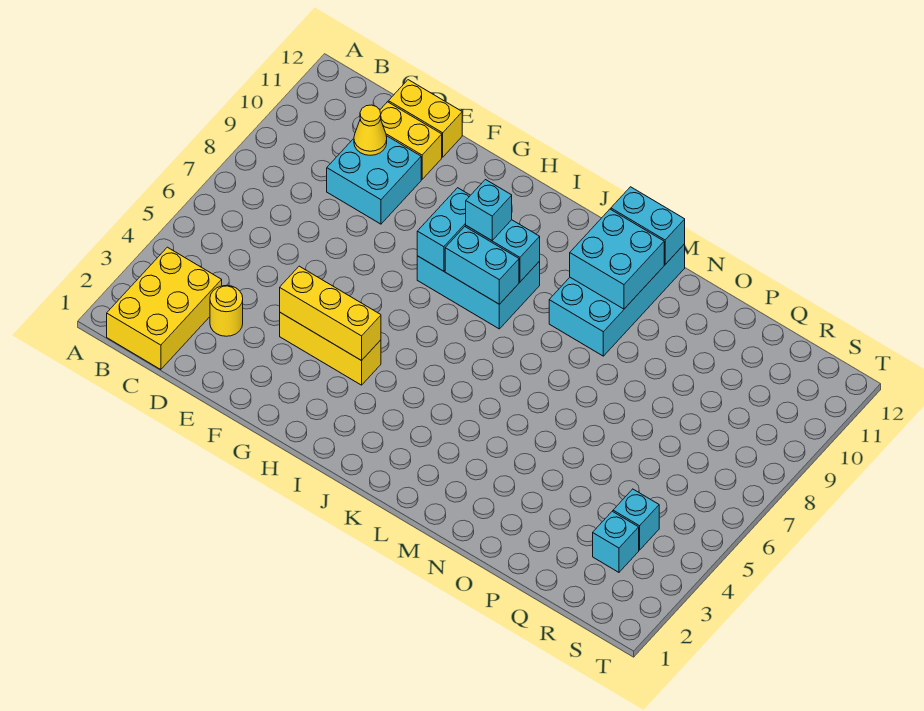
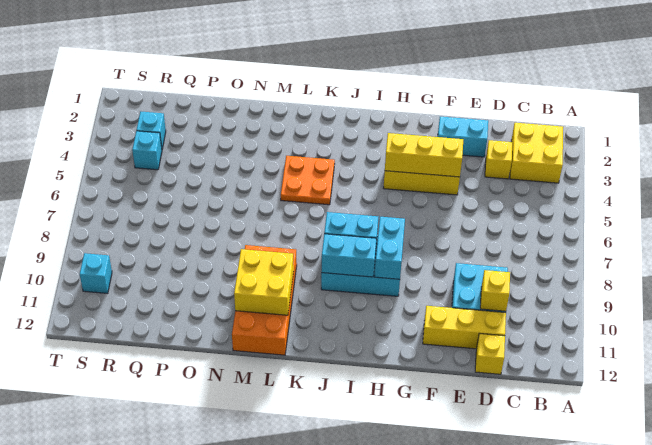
yellow brick B1:C3 level 1 -> yellow brick B2:C3 level 1
yellow round brick D3 level 1 -> yellow brick D3 level 1
yellow cone D10 level 2 -> yellow brick D10 level 2
yellow brick D11:E11 level 1 -> yellow brick D11:F11 level 1
yellow brick D12:E12 level 1 -> yellow brick D12 level 1
cyan brick I9 level 3 -> cyan brick S10 level 1
none -> orange plate K4:L5 level 1
cyan brick L9:M12 level 1 -> orange brick L9:M12 level 1
cyan brick L10:M11 level 2 -> yellow brick L10:M11 level 2
cyan brick L12:M12 level 2 -> cyan brick E2:F2 level 1

